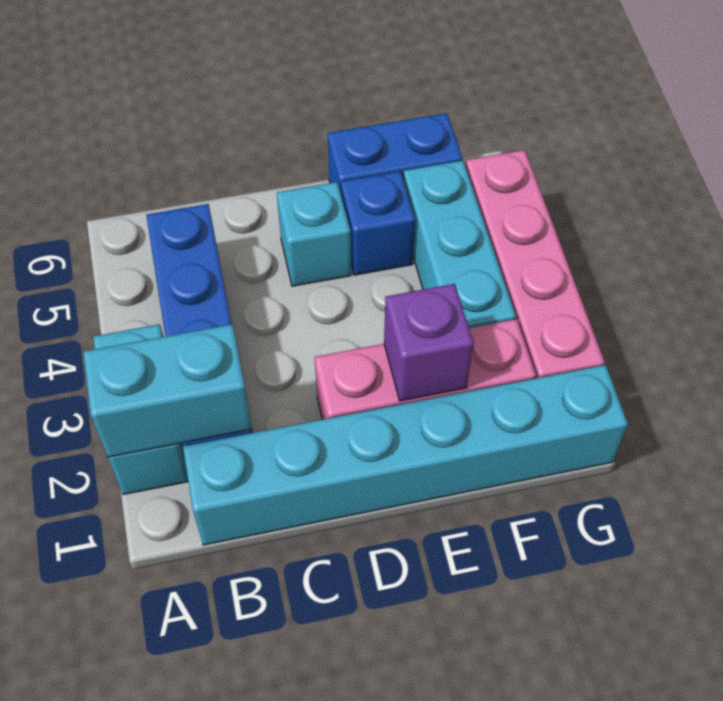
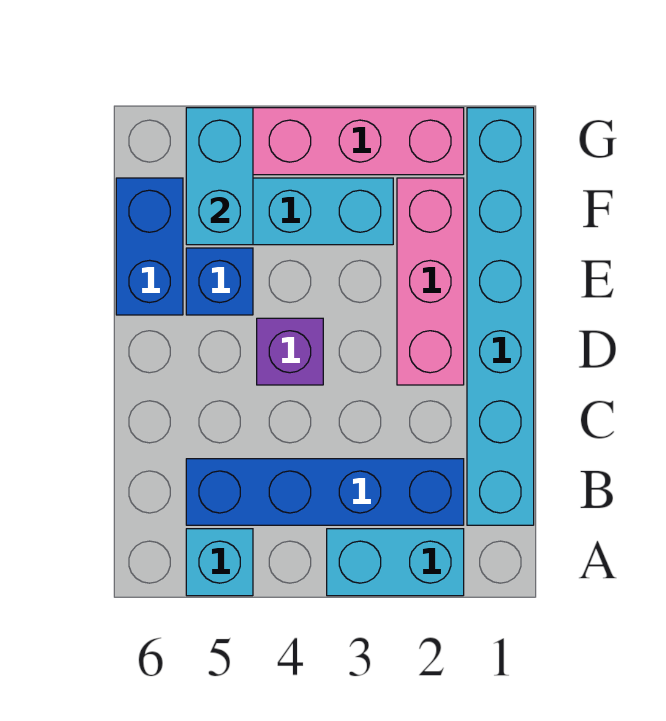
cyan brick A2:B2 level 2 -> cyan brick F5:G5 level 2
cyan brick D5 level 1 -> cyan brick A5 level 1
purple brick E2 level 2 -> purple brick D4 level 1

